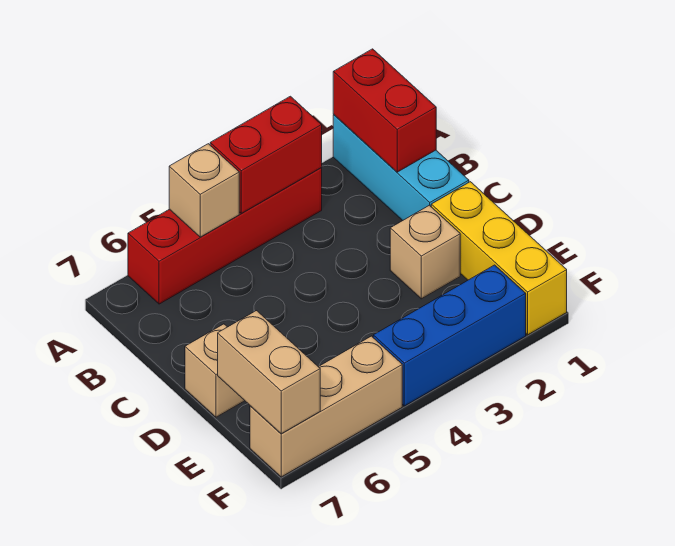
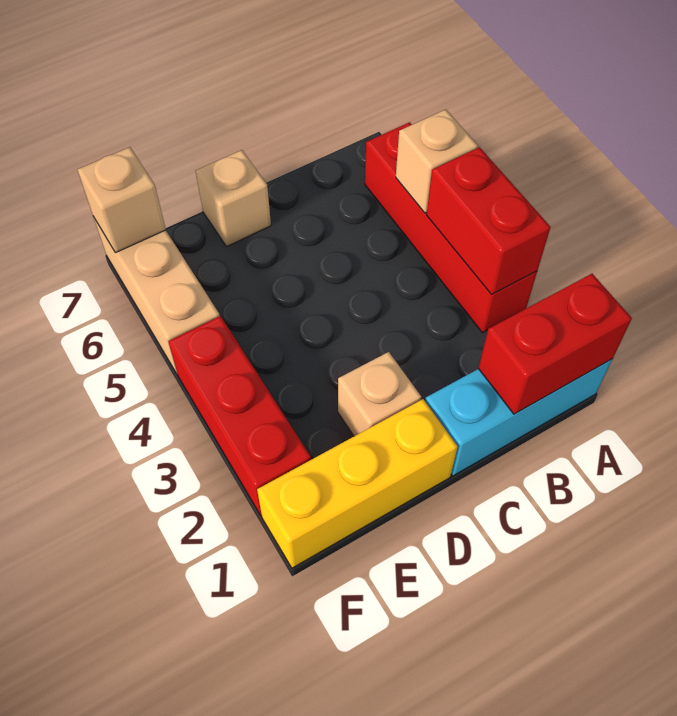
tan brick E7:F7 level 2 -> tan brick F7 level 2
blue brick F2:F4 level 1 -> red brick F2:F4 level 1

